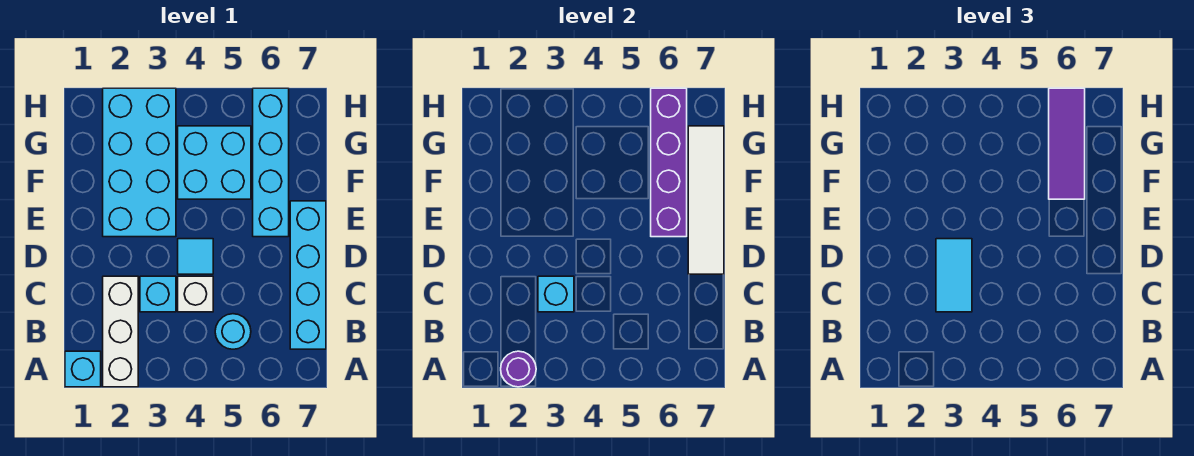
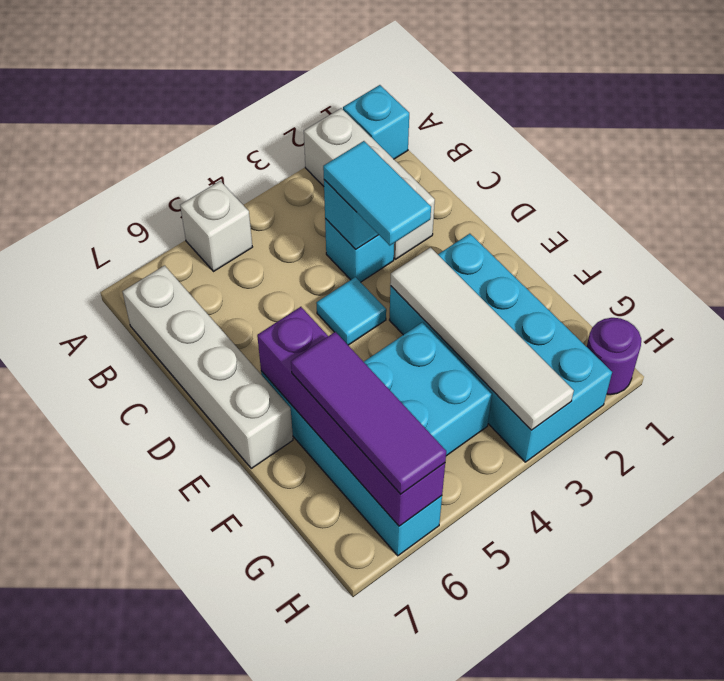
purple round brick A2 level 2 -> purple round brick H1 level 1
cyan round brick B5 level 1 -> none
cyan brick B7:E7 level 1 -> white brick B7:E7 level 1
white brick C4 level 1 -> white brick A5 level 1
white tile D7:G7 level 2 -> white tile E3:H3 level 2

